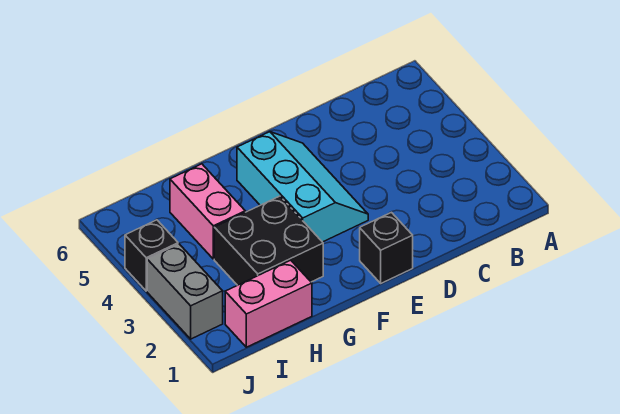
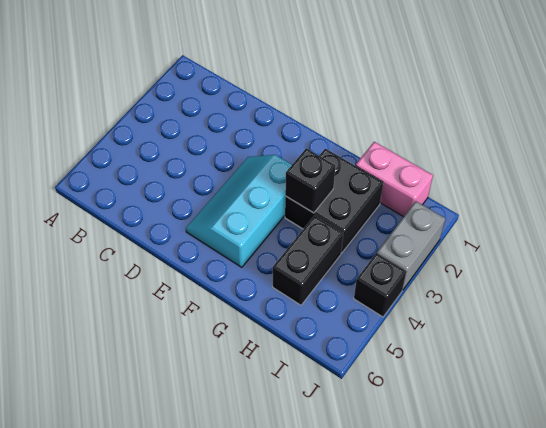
black brick E1 level 1 -> black brick G3 level 2
pink brick H4:H5 level 1 -> black brick H4:H5 level 1

